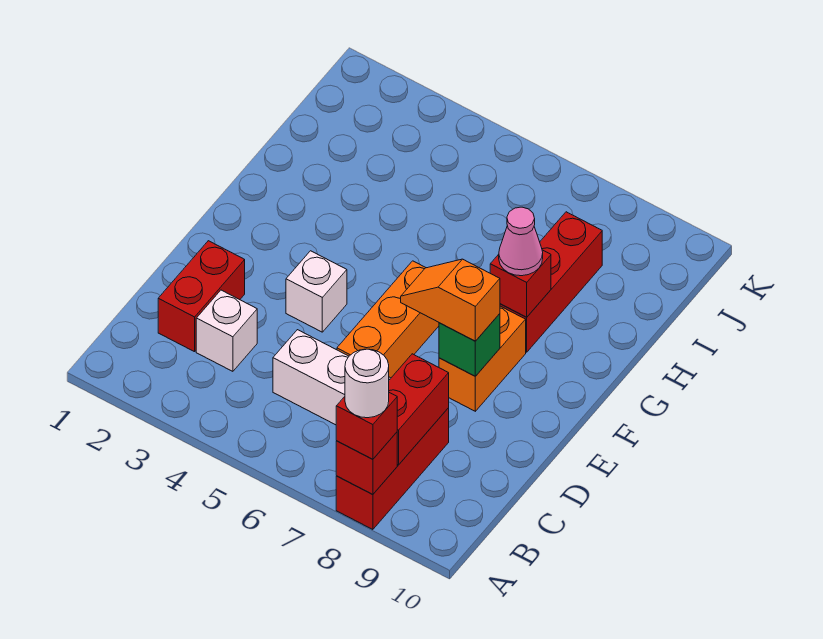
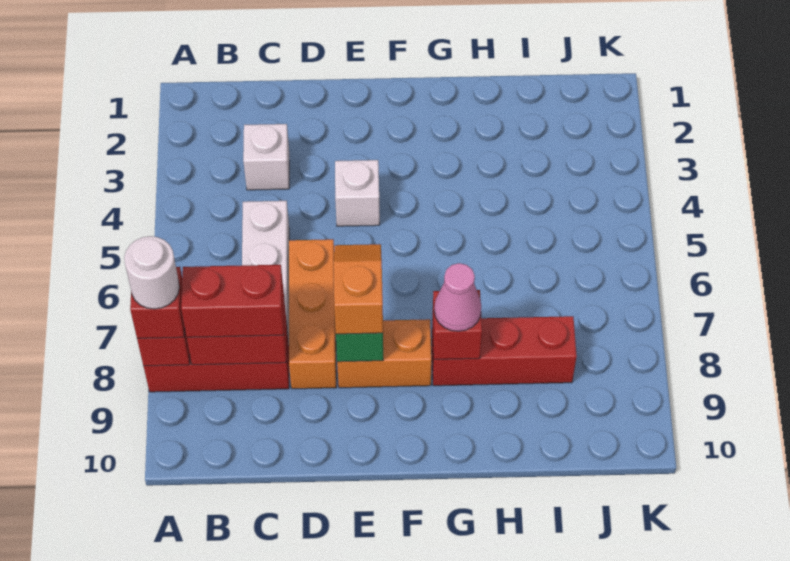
red brick C2:D2 level 1 -> red brick B8:C8 level 3
orange brick D6:F6 level 1 -> orange brick D6:D8 level 1

